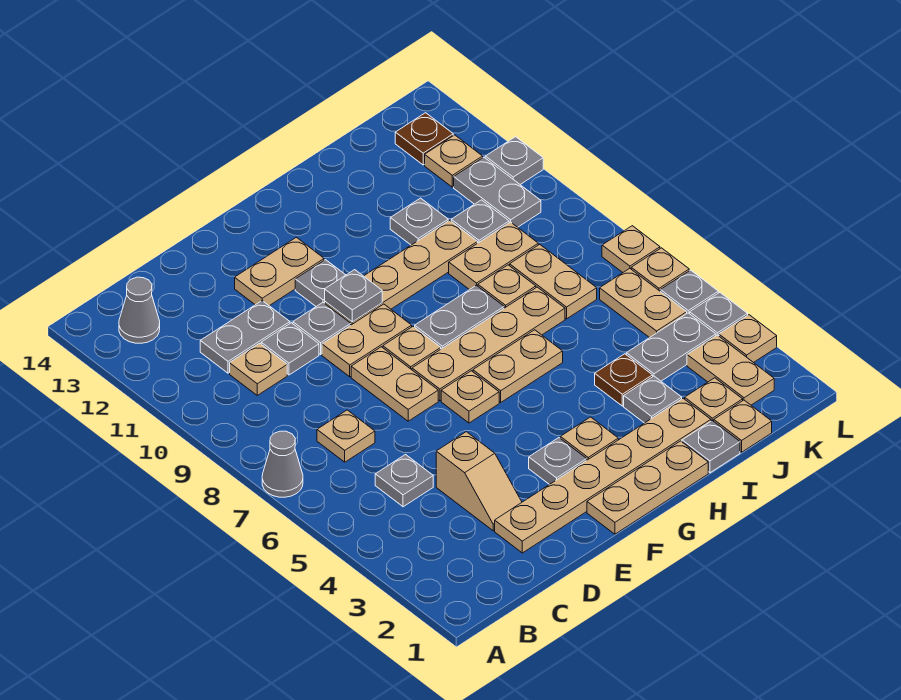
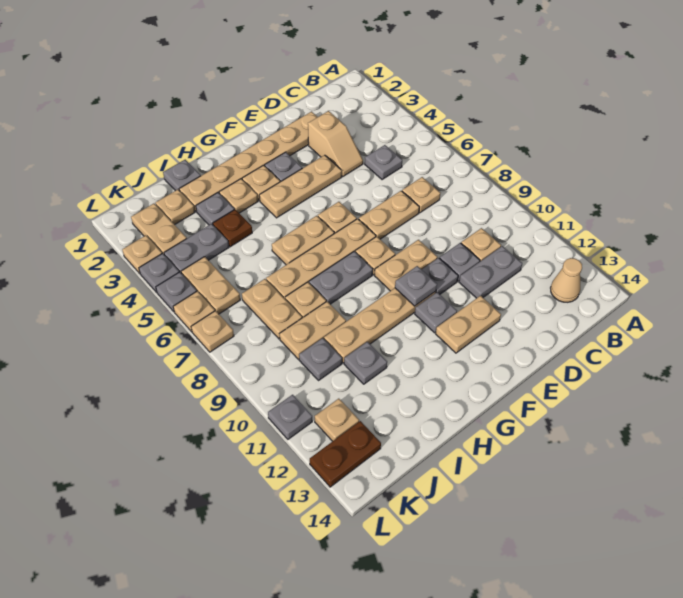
grey cone A7 level 1 -> none
grey cone B13 level 1 -> tan cone B13 level 1
tan slope D3:D4 level 1 top 4 -> tan slope D3:D4 level 1 top 3
tan plate E7:E8 level 1 -> tan plate D7:E7 level 1
tan plate F1:H1 level 1 -> tan plate E4:G4 level 1
tan plate J1 level 1 -> tan plate H3 level 1
grey plate K10:K11 level 1 -> none
brown plate K13 level 1 -> brown plate K13:L13 level 1

